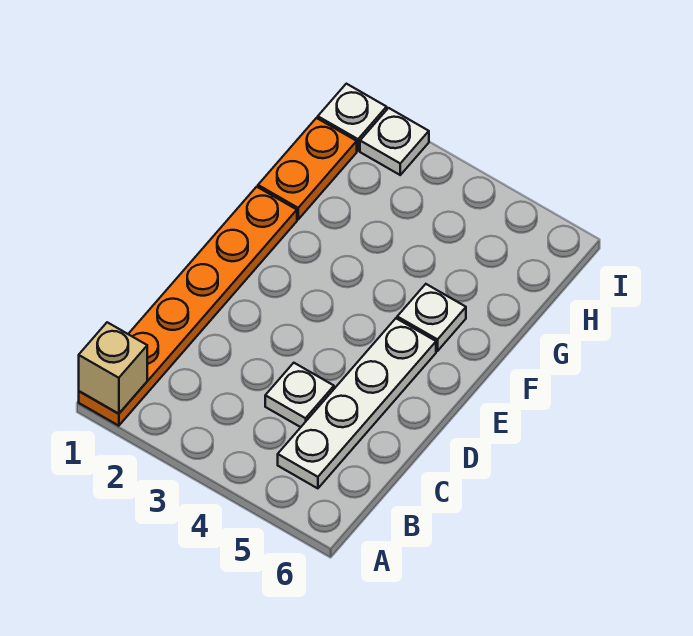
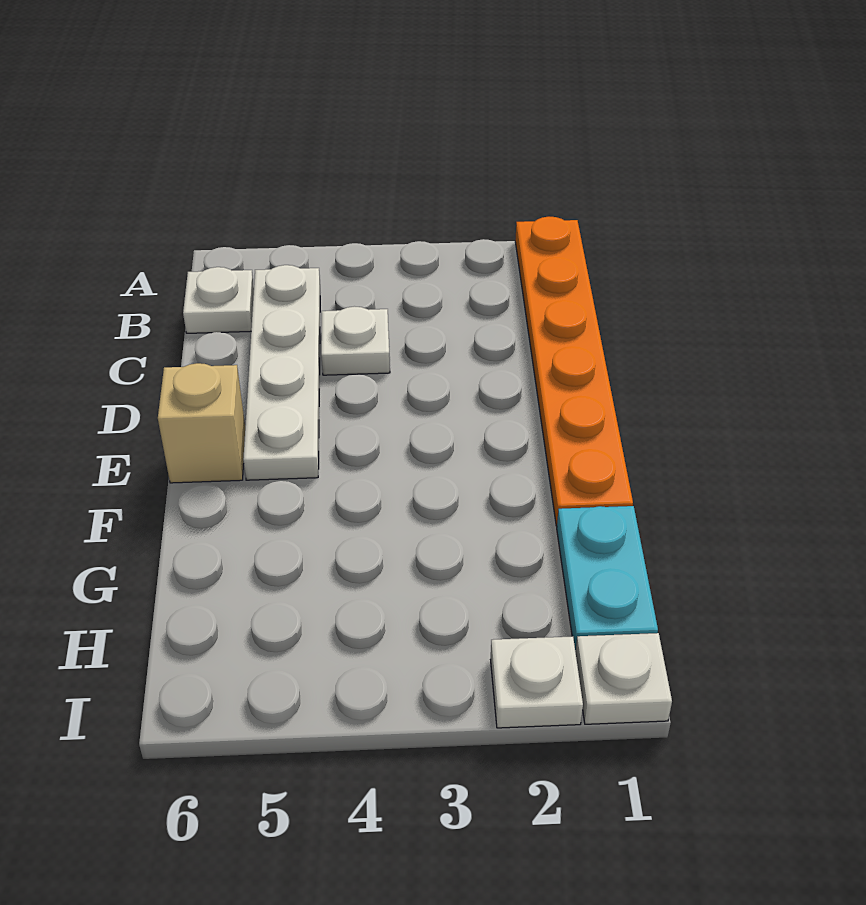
tan brick A1 level 2 -> tan brick E6 level 1
white plate F5 level 1 -> white plate B6 level 1
orange plate G1:H1 level 1 -> cyan plate G1:H1 level 1

